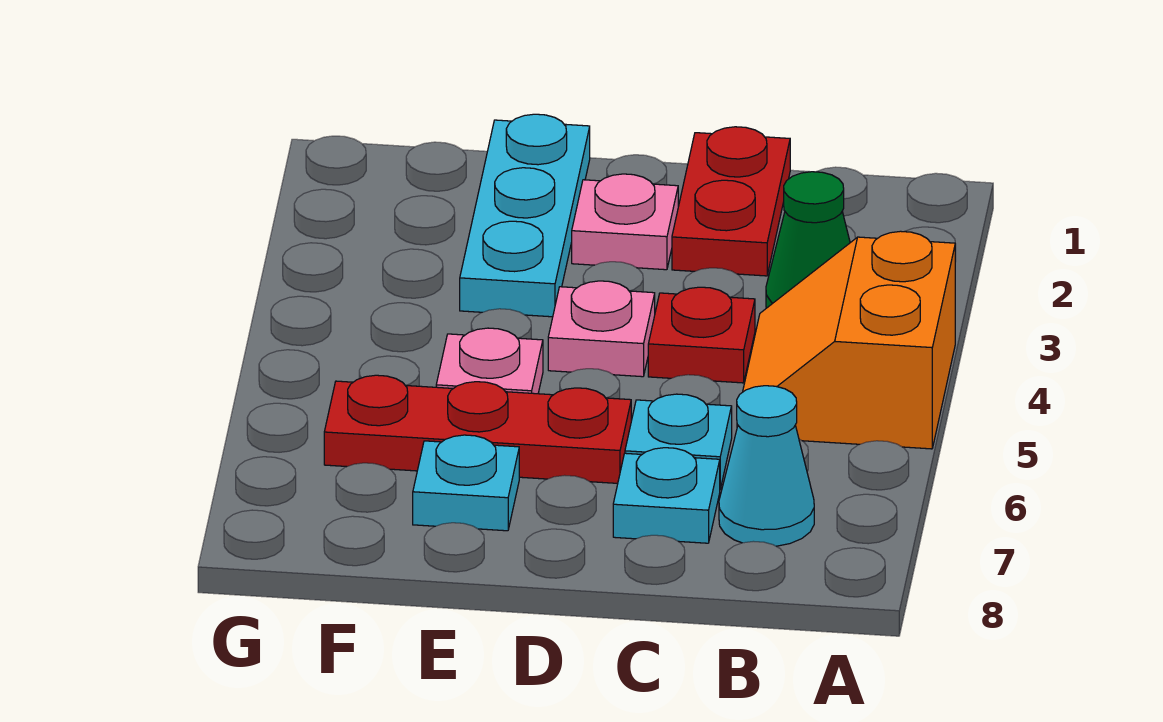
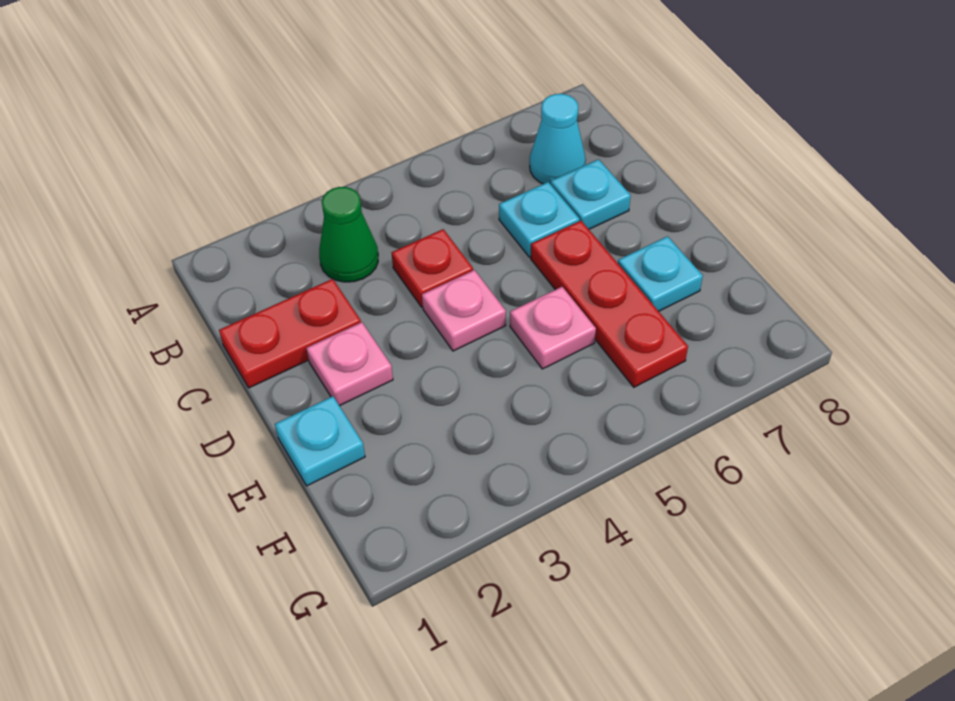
orange slope A4:B5 level 1 top A -> none
cyan plate E1:E3 level 1 -> cyan plate E1 level 1

